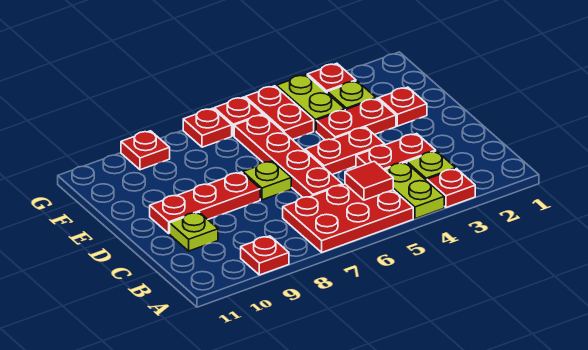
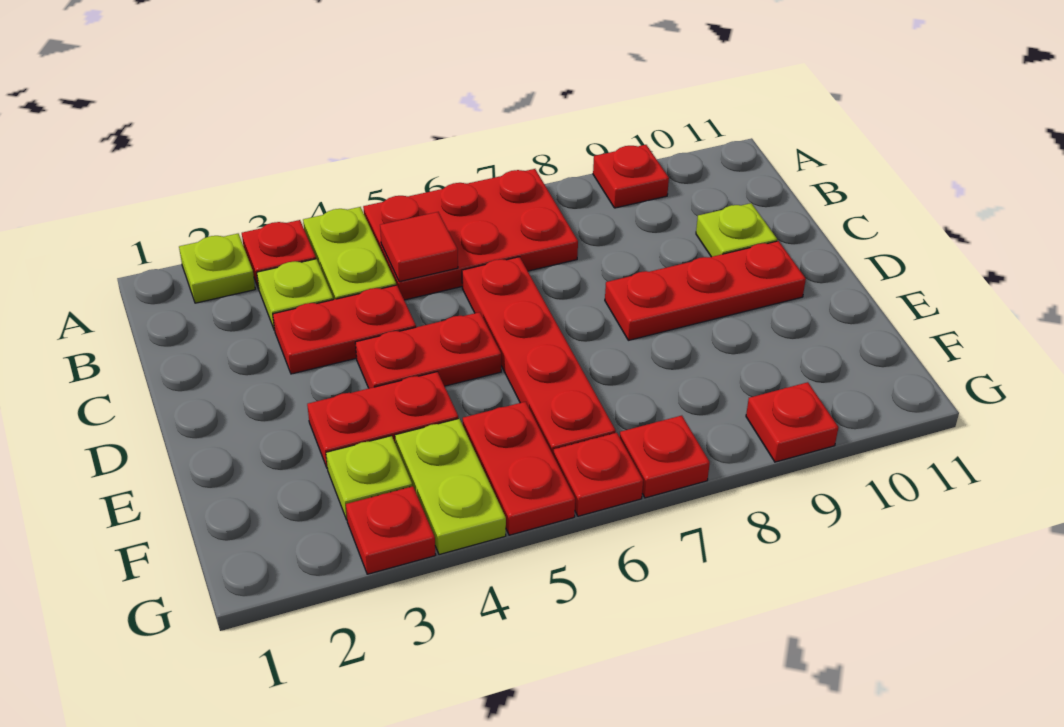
lime plate D7 level 1 -> lime plate A2 level 1
red plate E2 level 1 -> none

